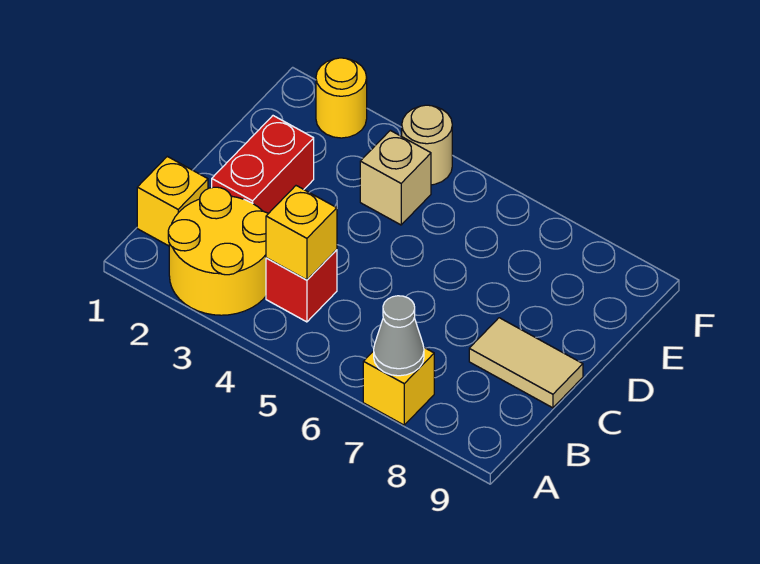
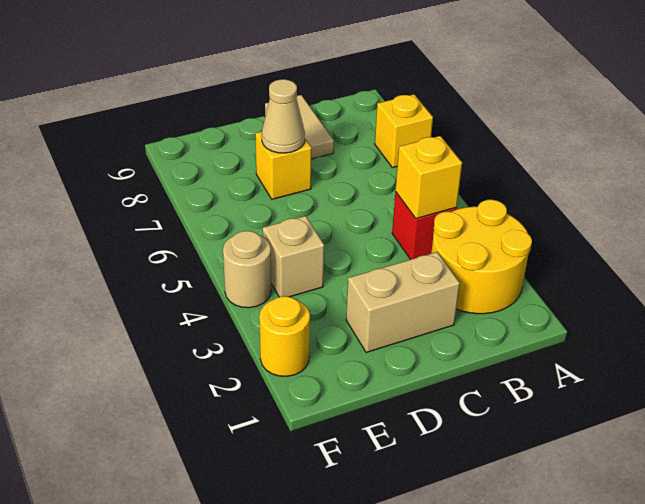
grey cone A7 level 2 -> none
yellow brick B1 level 1 -> yellow brick D7 level 1
red brick C2:D2 level 1 -> tan brick C2:D2 level 1
none -> tan cone D7 level 2

